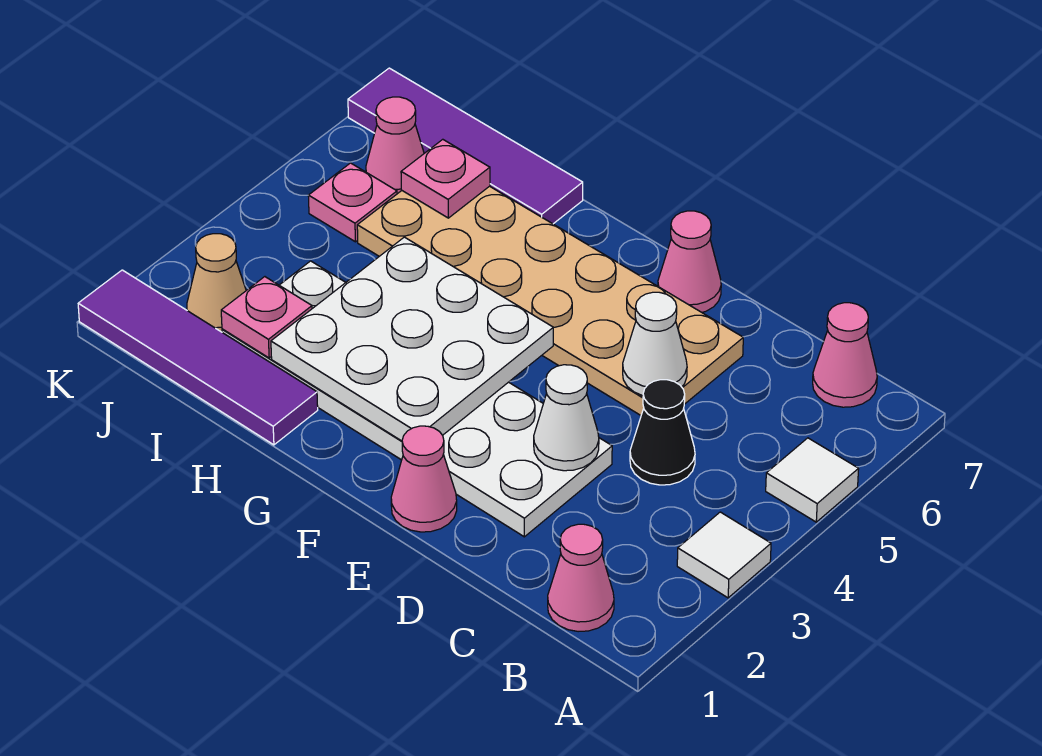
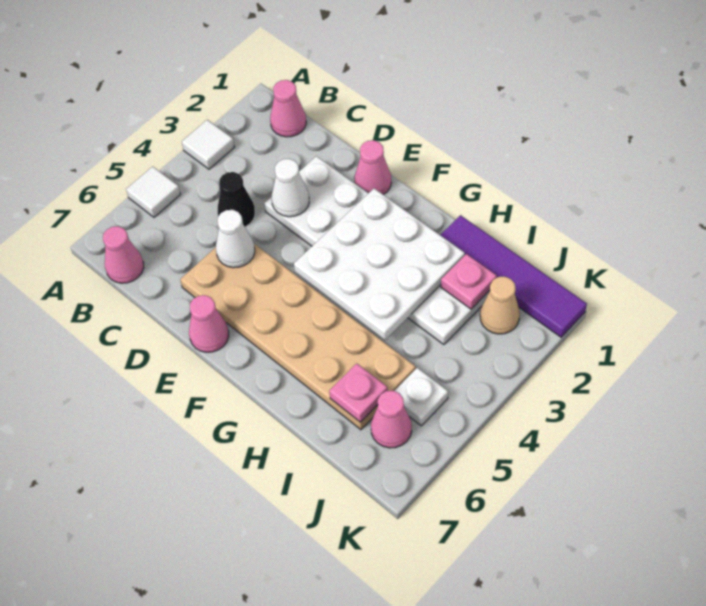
purple tile H7:K7 level 1 -> none
pink plate J5 level 1 -> white plate J5 level 1

